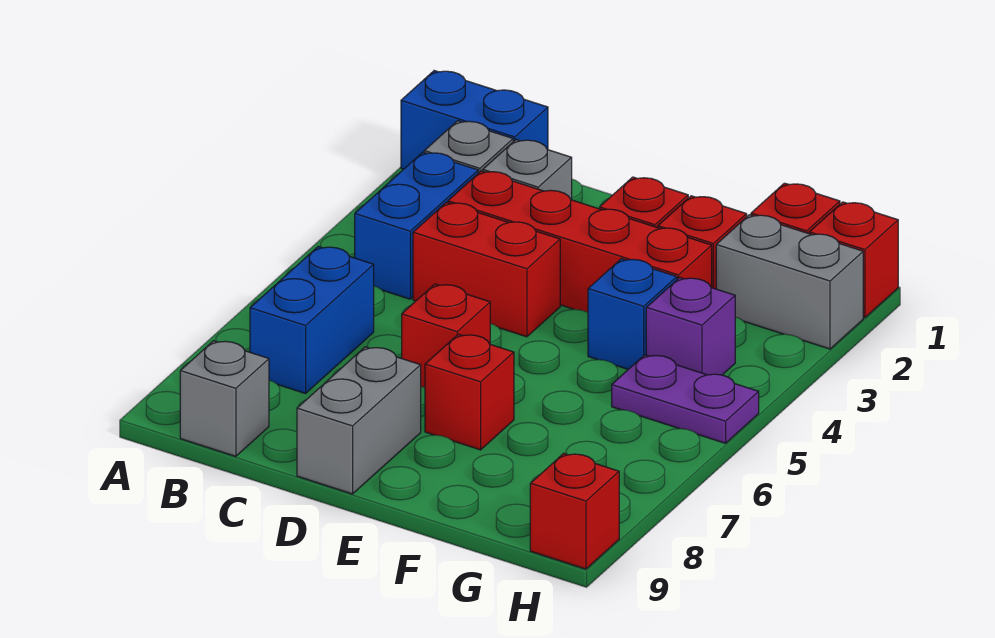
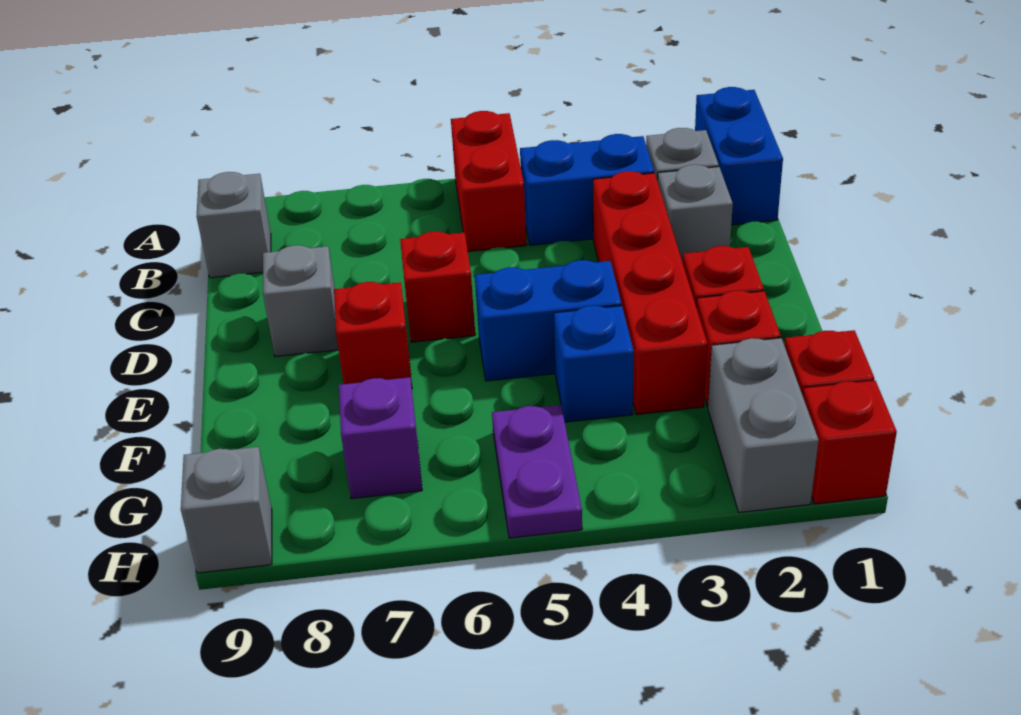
blue brick B6:B7 level 1 -> blue brick E4:E5 level 1
red brick C4:D4 level 1 -> red brick A5:B5 level 1
grey brick D8:D9 level 1 -> grey brick D8 level 1
purple brick G4 level 1 -> purple brick G7 level 1
red brick H9 level 1 -> grey brick H9 level 1

